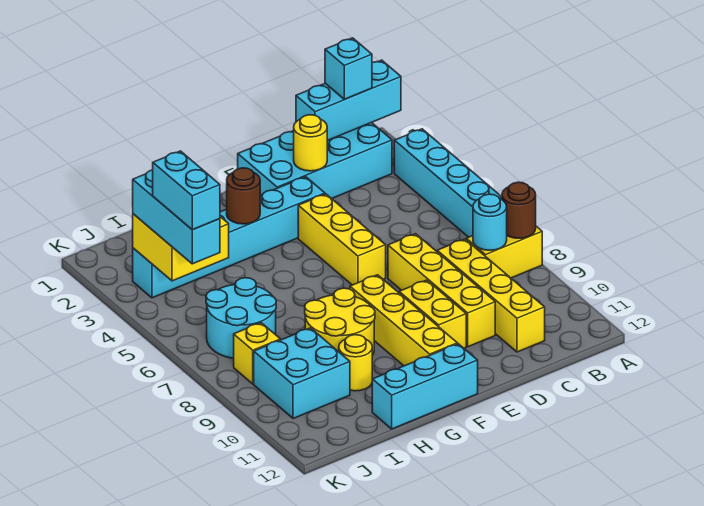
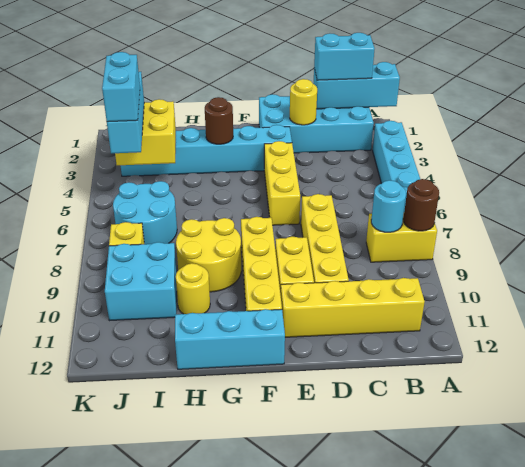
cyan brick B1 level 3 -> cyan brick B1:C1 level 3
yellow brick C8:C11 level 1 -> yellow brick B11:E11 level 1

